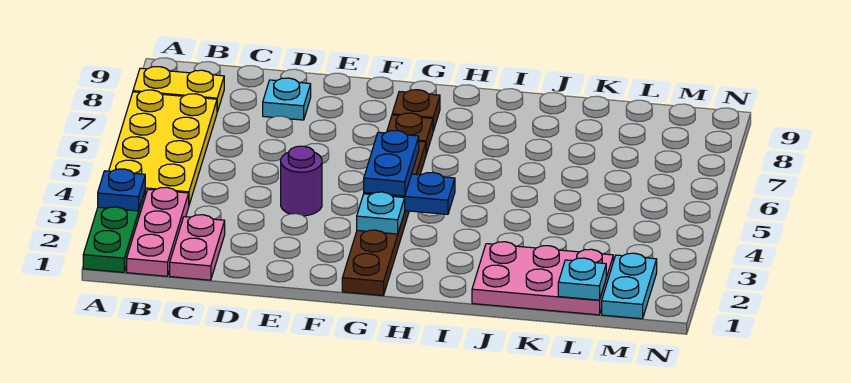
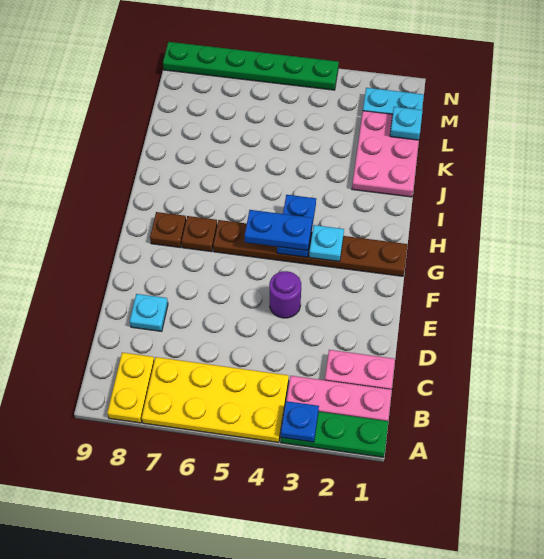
none -> green plate N4:N9 level 1

